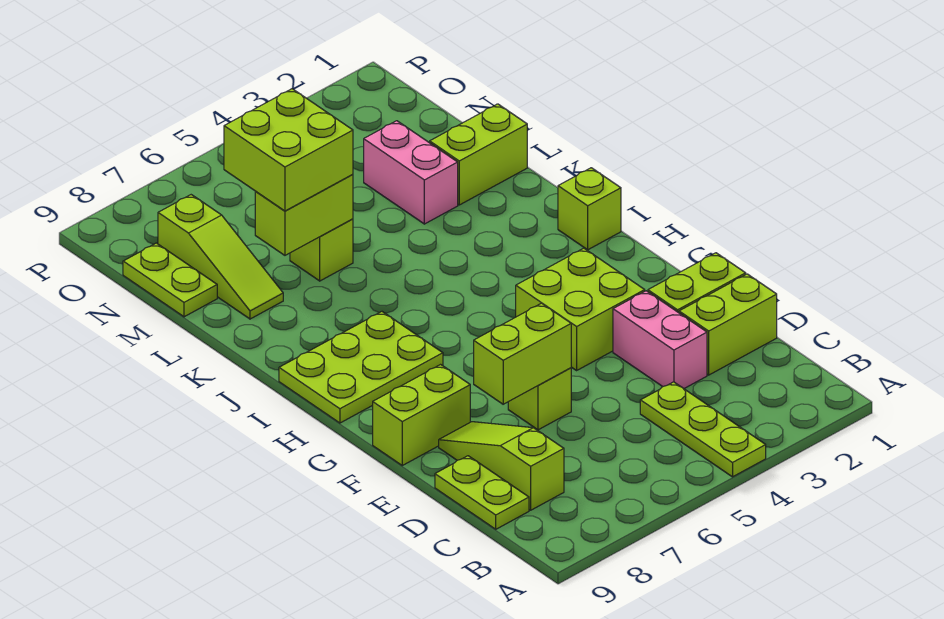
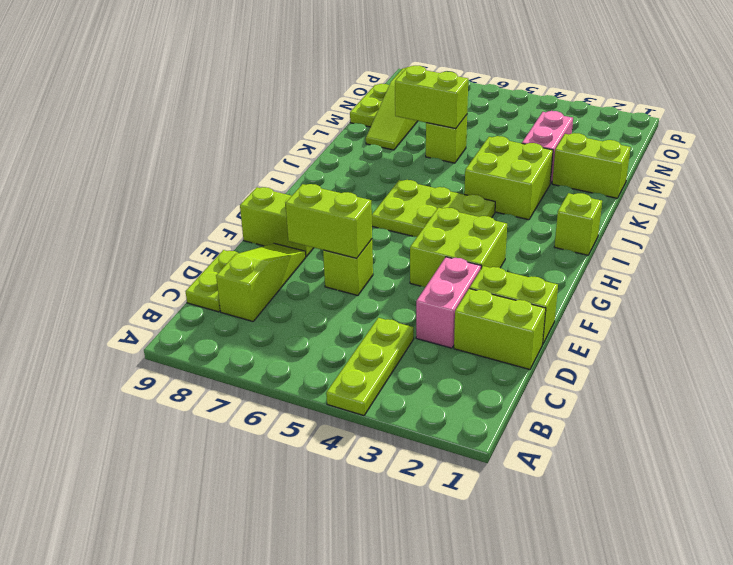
lime plate H7:I9 level 1 -> lime plate H4:I6 level 1
lime brick L6:M7 level 3 -> lime brick J3:K4 level 1

